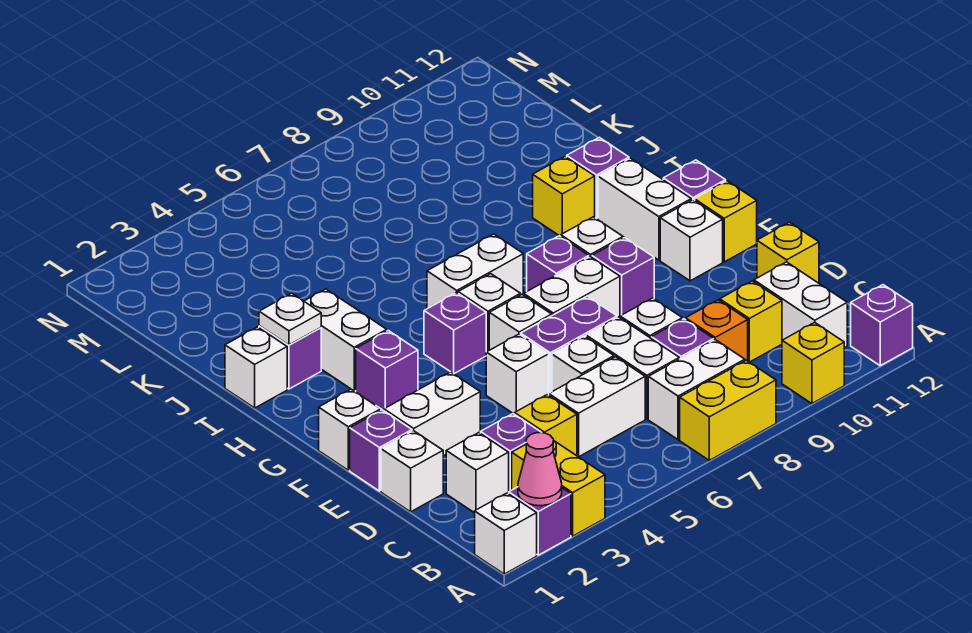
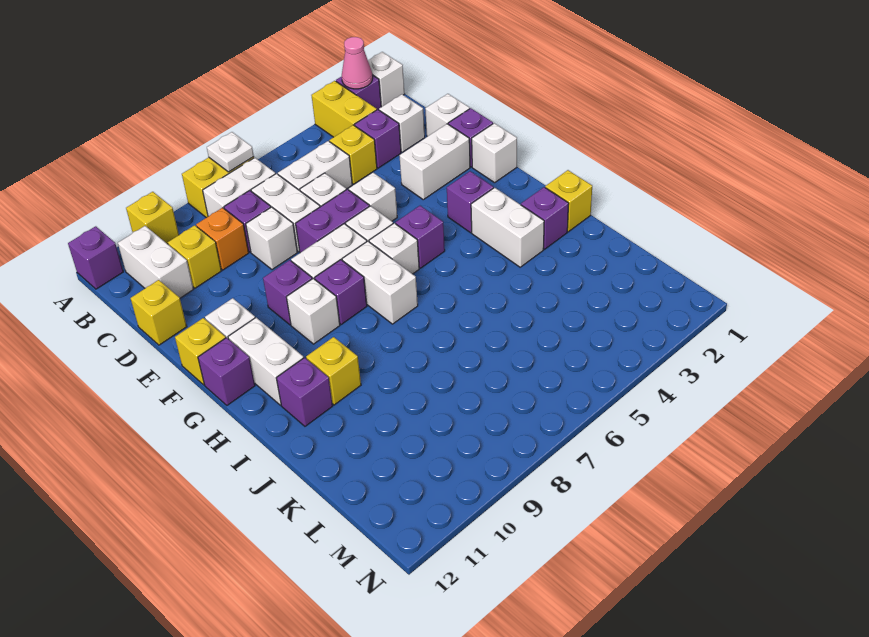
white brick H6:H7 level 1 -> white brick G7:H7 level 1
white brick I1 level 1 -> yellow brick I1 level 1
white plate I2 level 2 -> white plate A7 level 2

